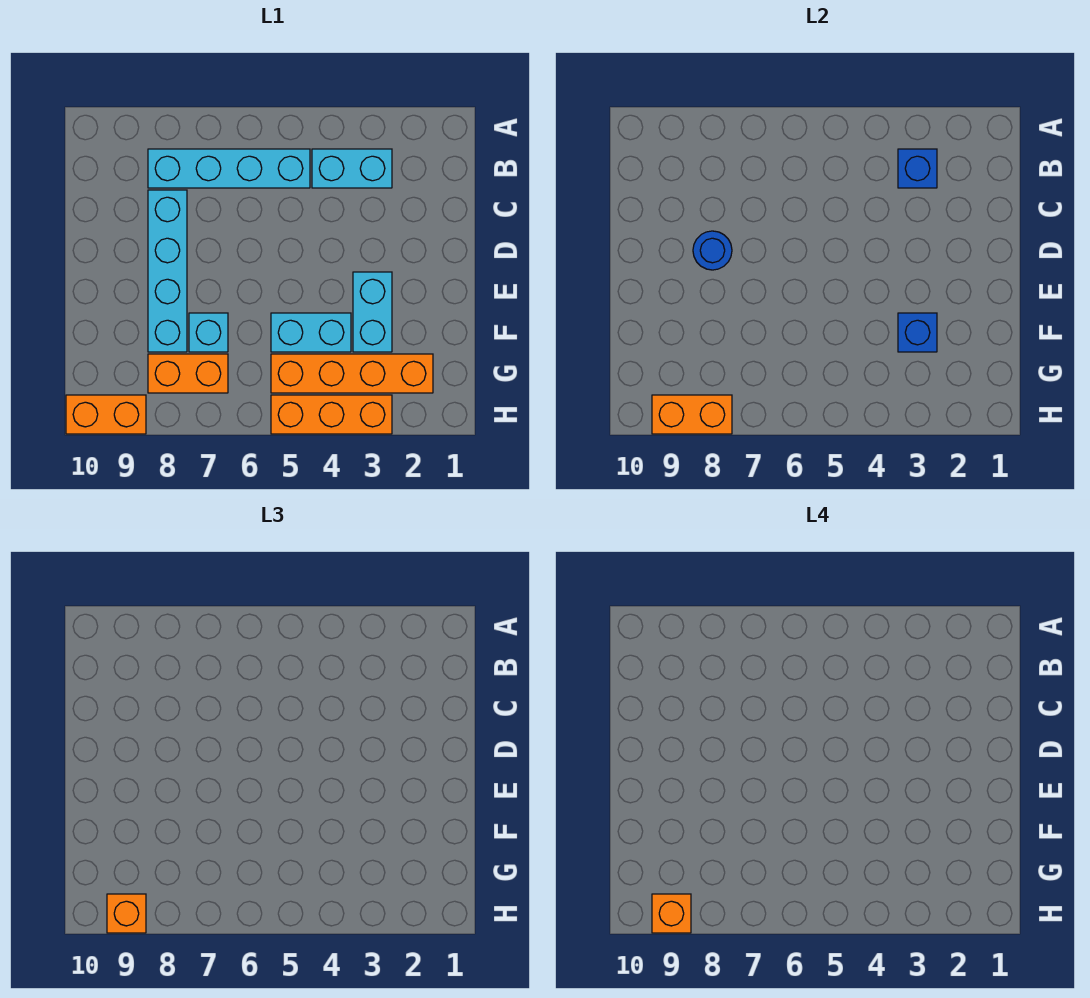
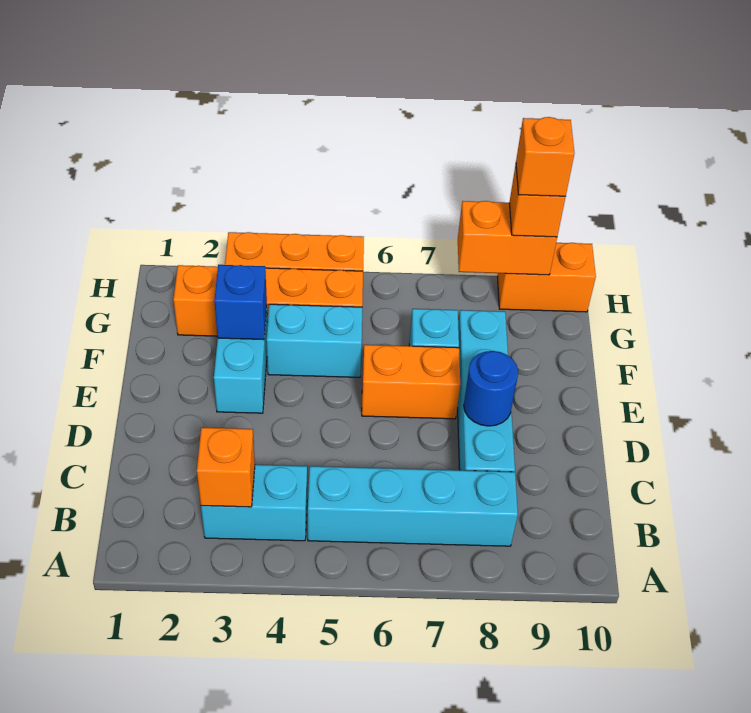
blue brick B3 level 2 -> orange brick B3 level 2
orange brick G7:G8 level 1 -> orange brick E6:E7 level 1

